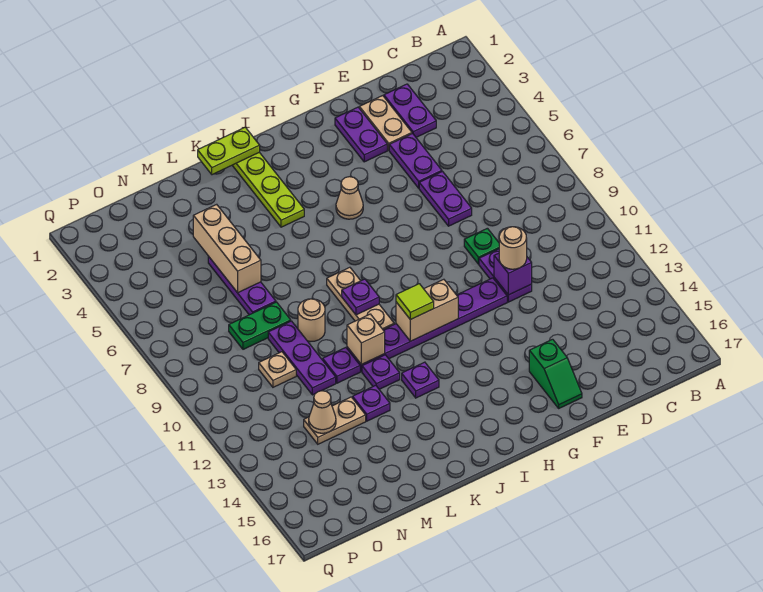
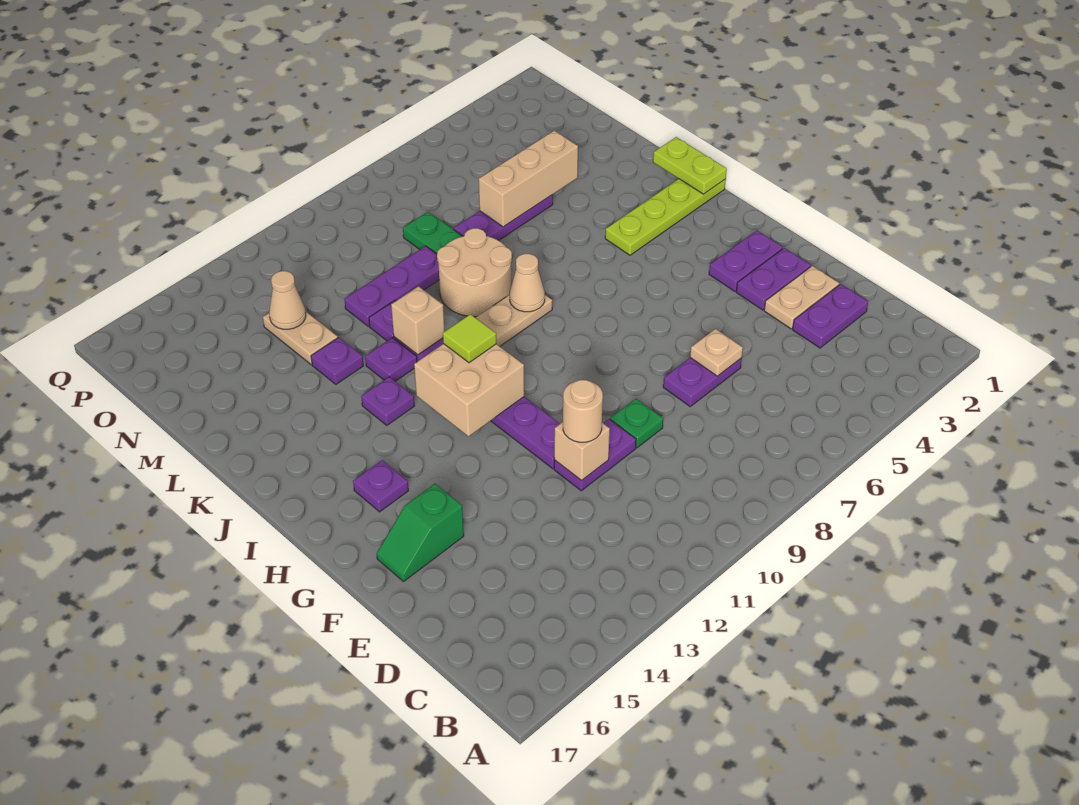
purple plate E4:E5 level 1 -> purple plate G2:G3 level 1
purple brick E11 level 2 -> tan brick E11 level 2
tan cone H5 level 1 -> tan cone J8 level 2
tan brick H11:I11 level 2 -> tan brick H11:I12 level 2
purple plate J9 level 2 -> purple plate H15 level 1
tan round brick L9 level 1 -> tan round brick K8:L9 level 1
tan plate N10 level 1 -> tan plate E6 level 2

